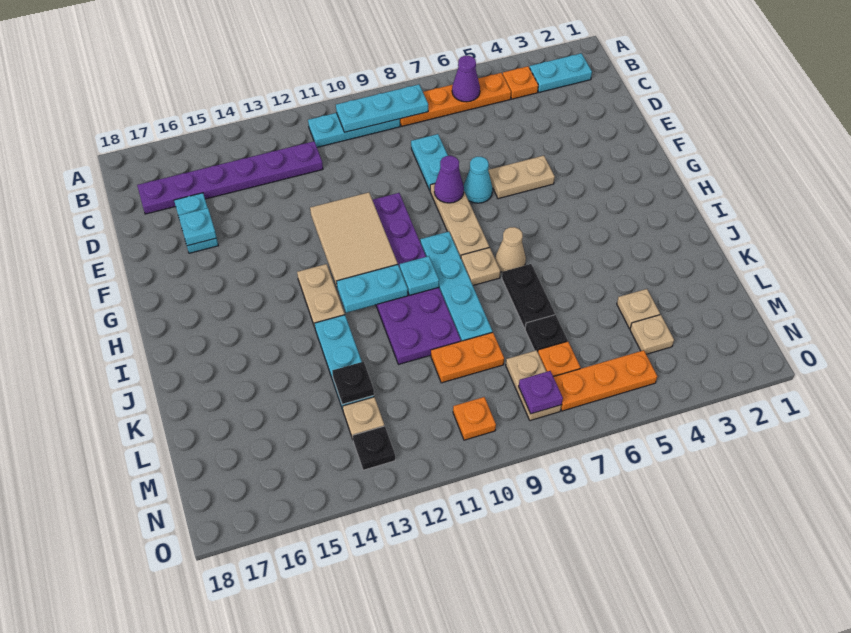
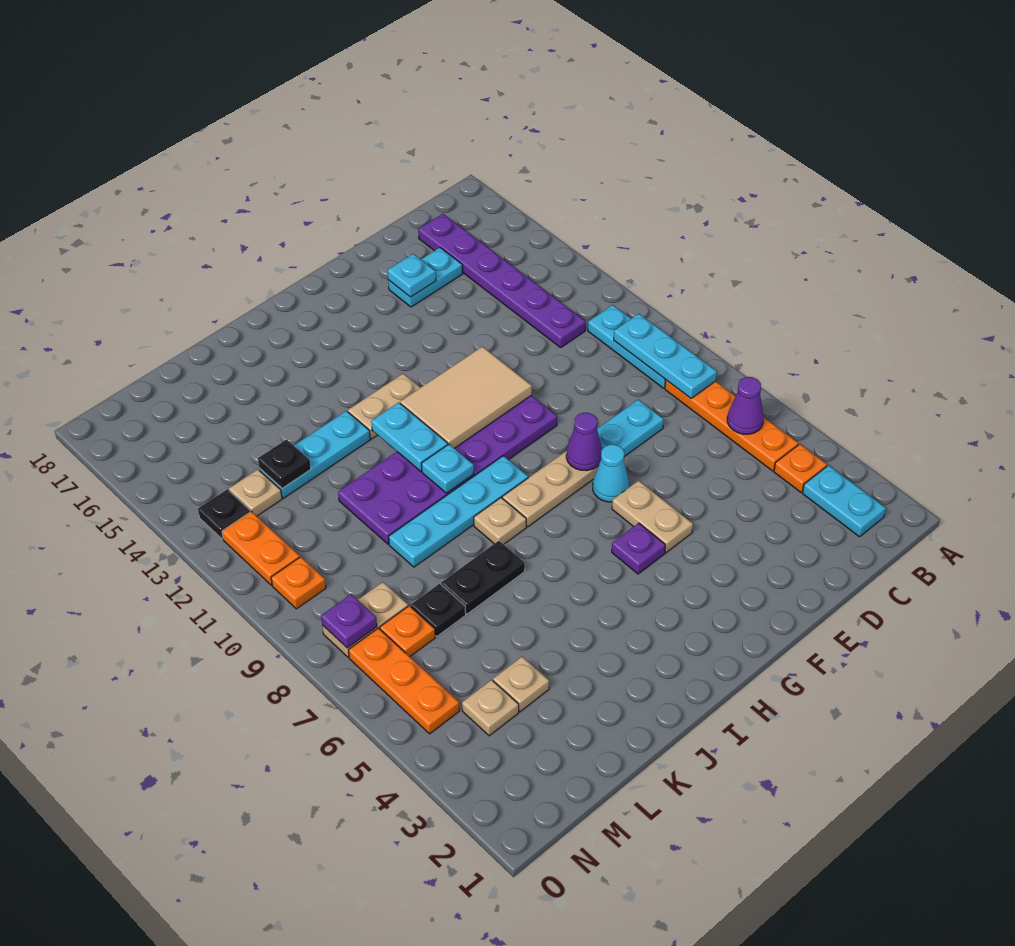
none -> purple plate G5 level 1
tan cone I7 level 1 -> none
orange plate L9:L10 level 1 -> orange plate N11:N12 level 1

